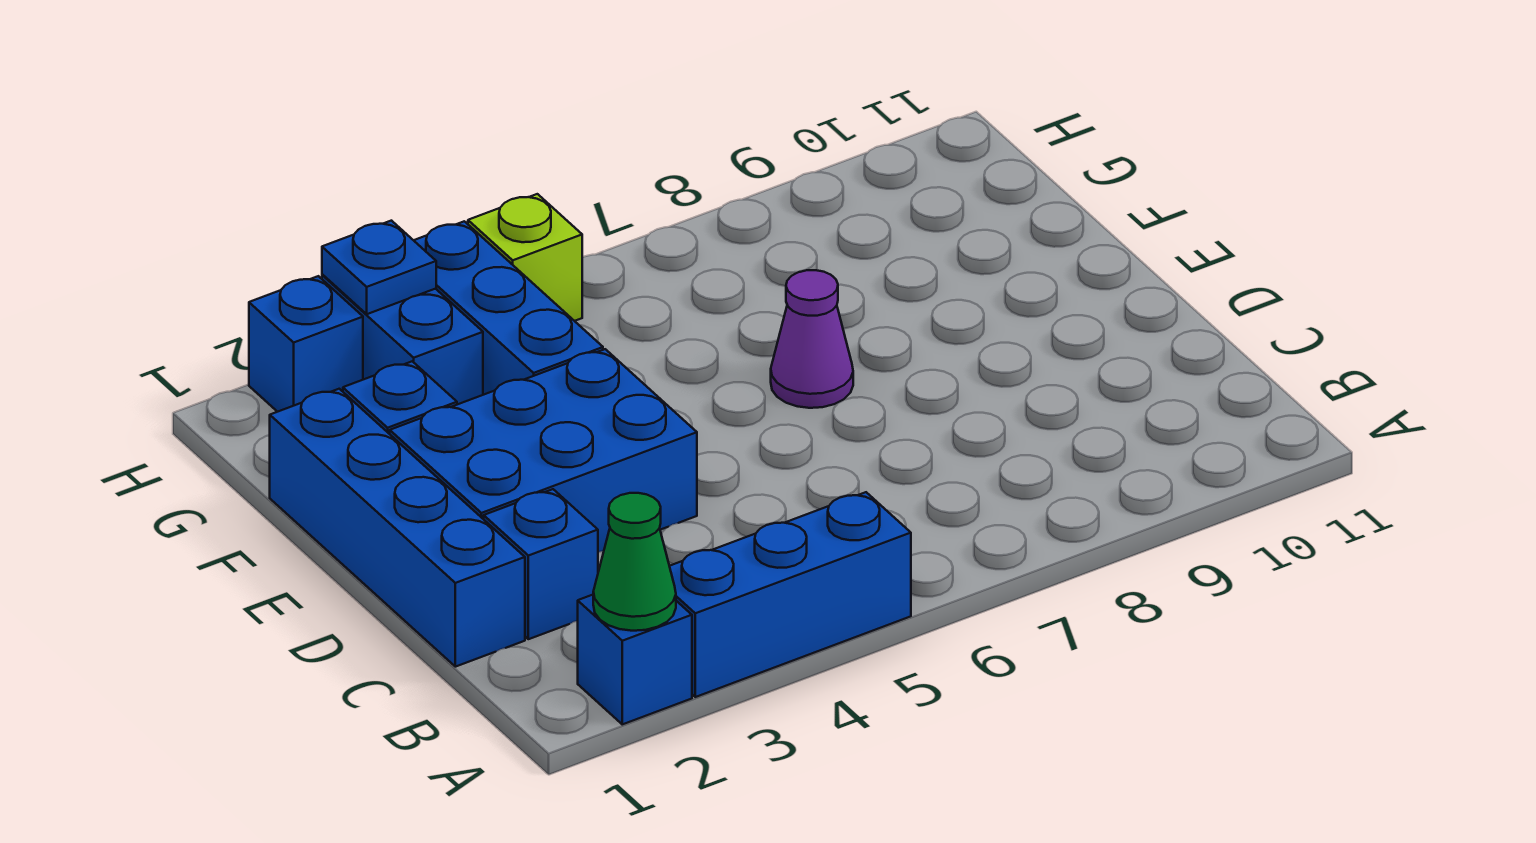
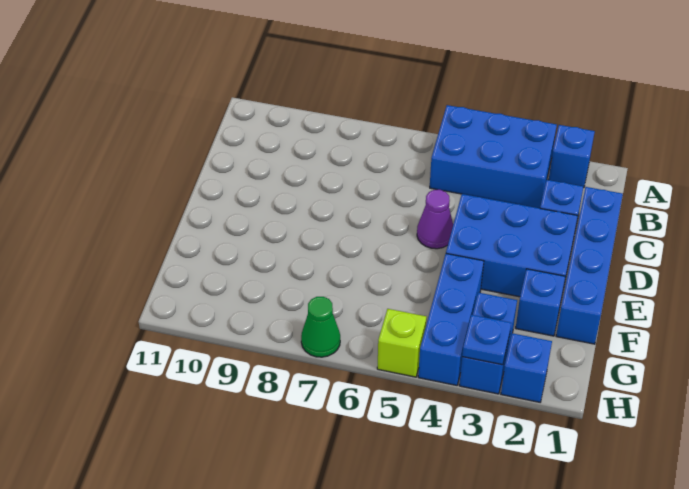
green cone A2 level 2 -> green cone H7 level 1
blue brick A3:A5 level 1 -> blue brick A3:B5 level 1
purple cone E7 level 1 -> purple cone D5 level 1

